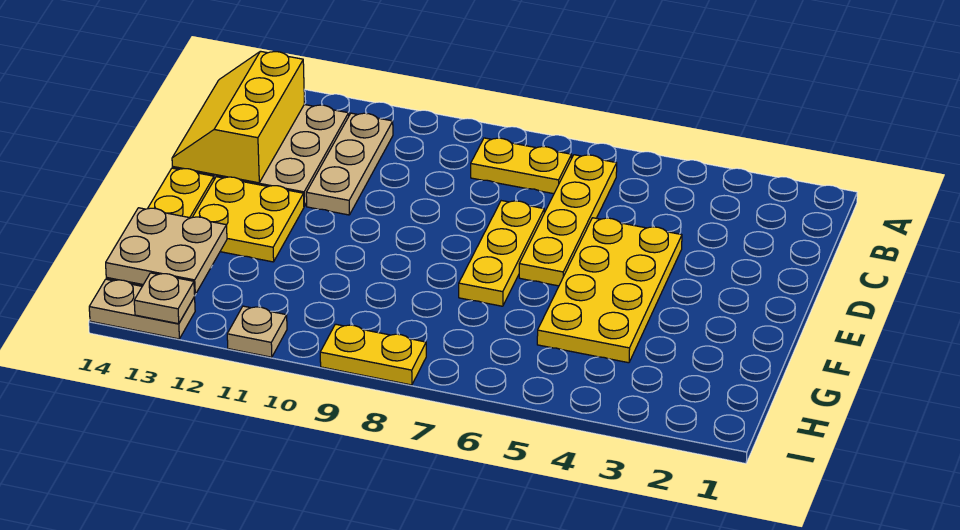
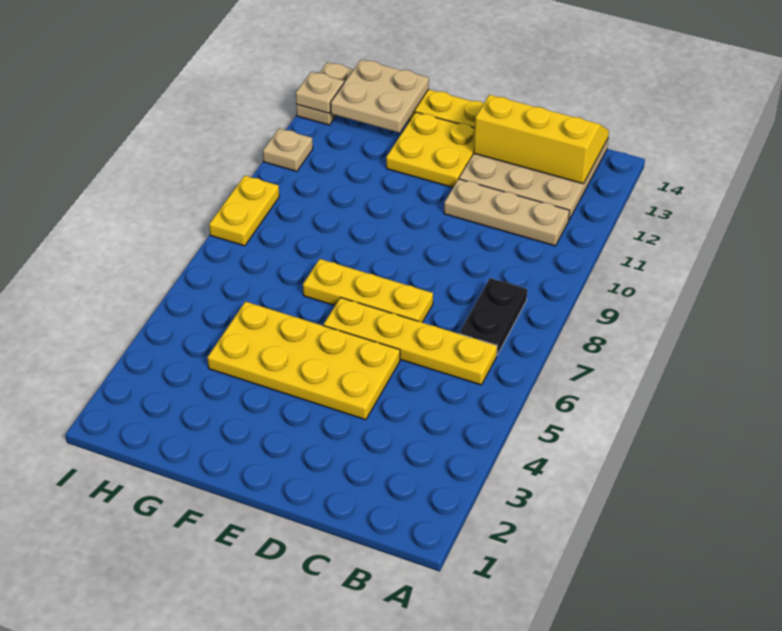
yellow plate B7:B8 level 1 -> black plate B7:B8 level 1

